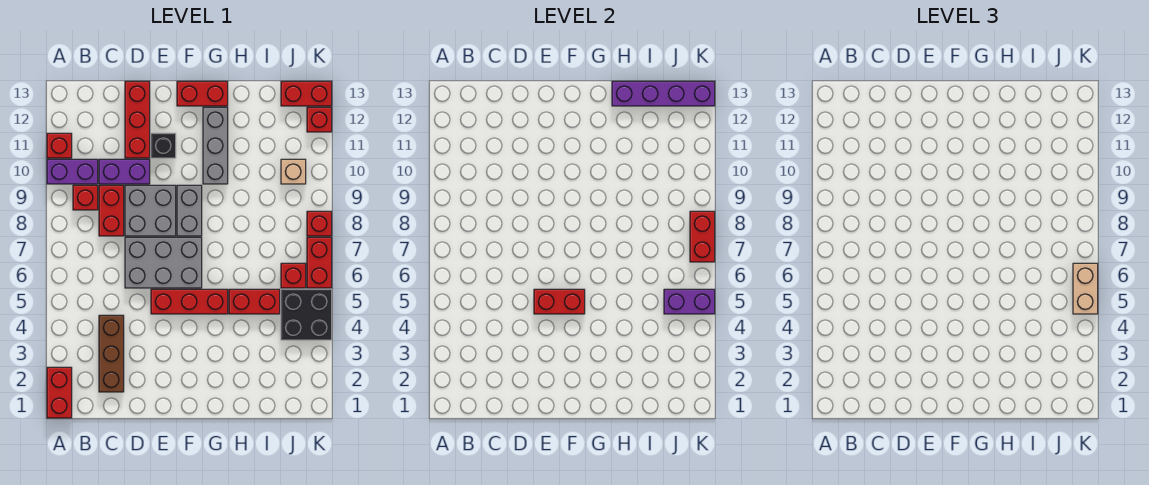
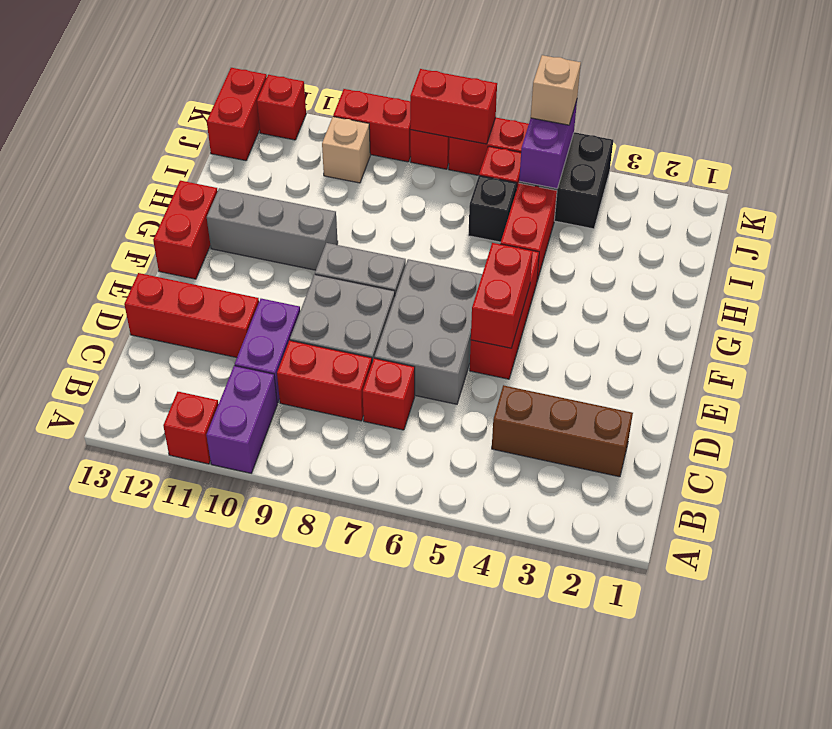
red brick A1:A2 level 1 -> red brick K9:K10 level 1
red brick B9 level 1 -> red brick C7 level 1
black brick E11 level 1 -> black brick I6 level 1
purple brick H13:K13 level 2 -> none
tan brick K5:K6 level 3 -> tan brick K5 level 3

